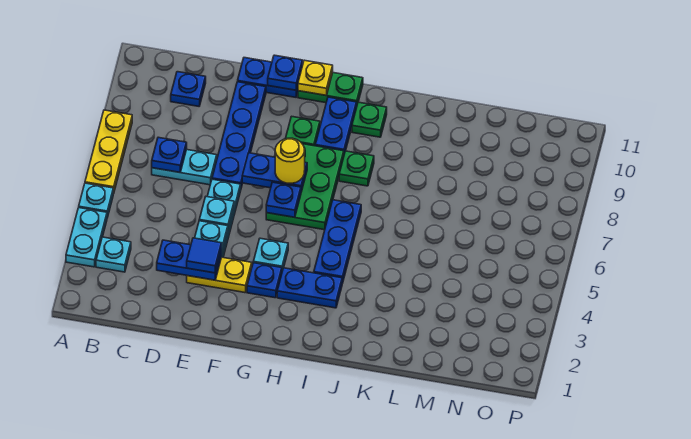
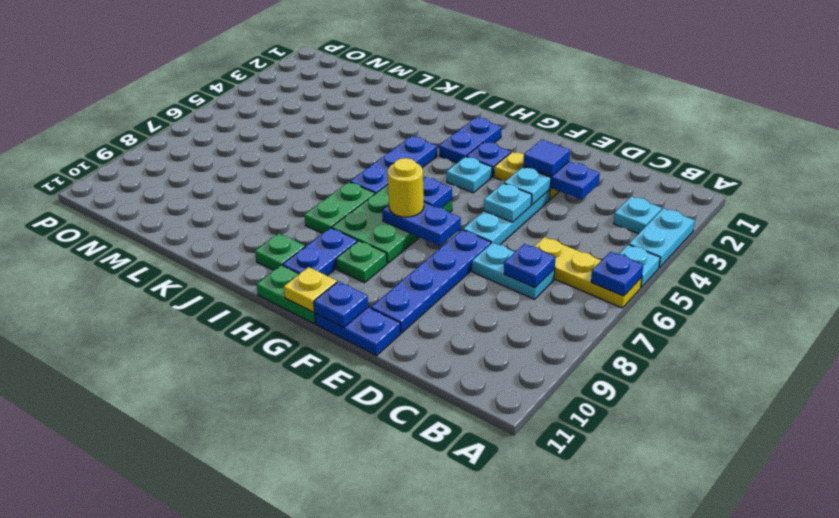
yellow plate A6:A8 level 1 -> yellow plate A6:C6 level 1
blue plate C10 level 1 -> blue plate A6 level 2
blue plate H3:I3 level 1 -> blue plate H2:H3 level 1
green plate I8 level 1 -> green plate I7:I8 level 1

